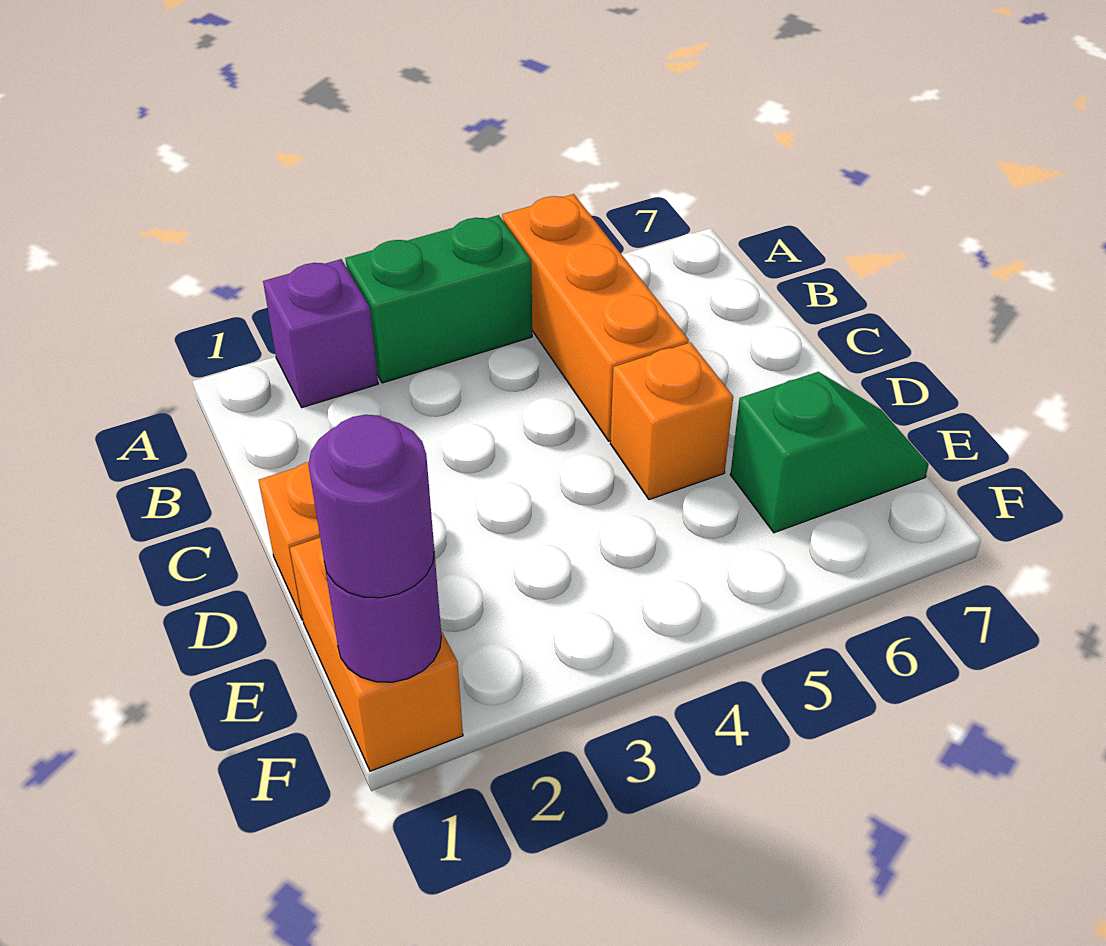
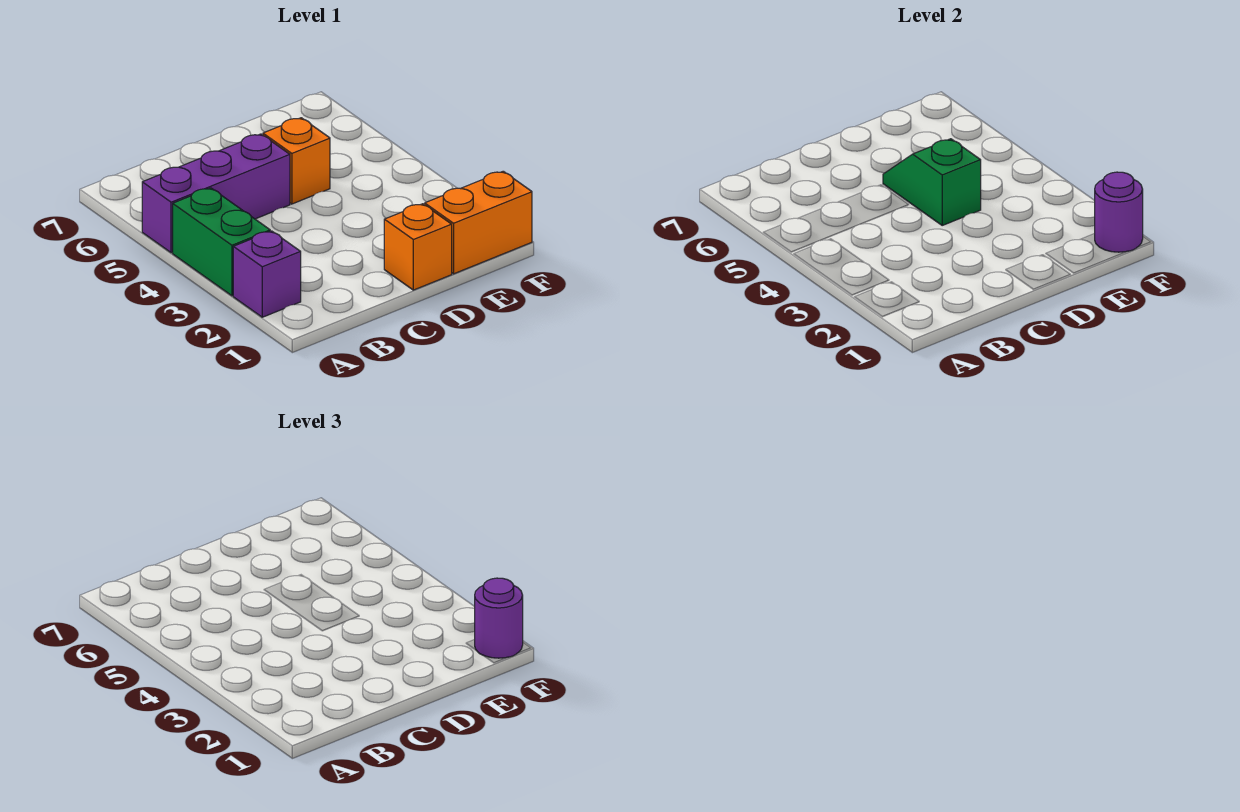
orange brick A5:C5 level 1 -> purple brick A5:C5 level 1
green slope E6:E7 level 1 top 6 -> green slope D4:D5 level 2 top 4

